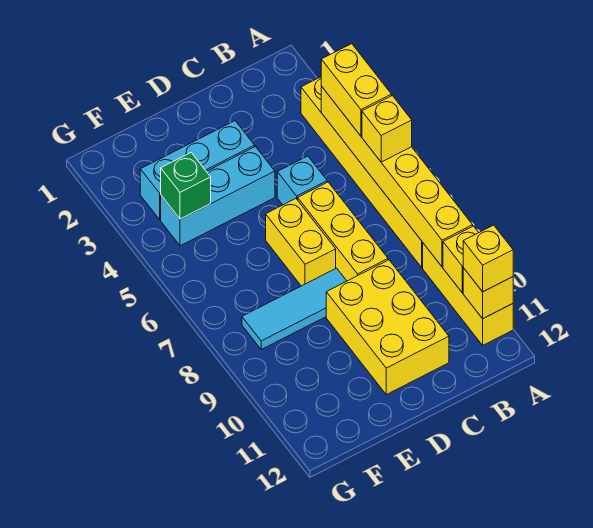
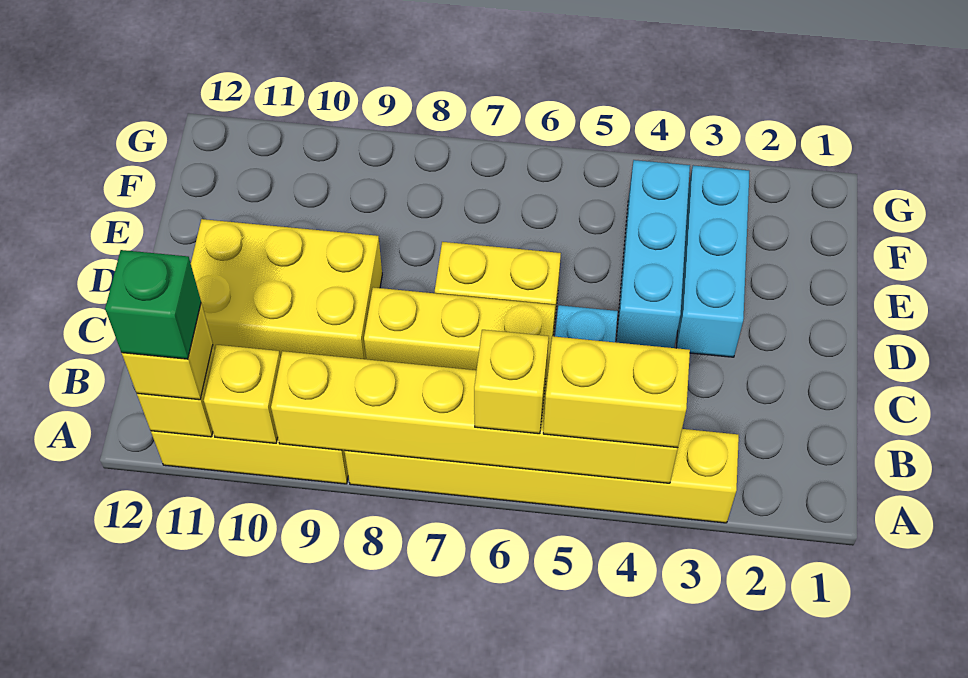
cyan tile D8:F8 level 1 -> none
green brick F4 level 2 -> green brick A11 level 4

